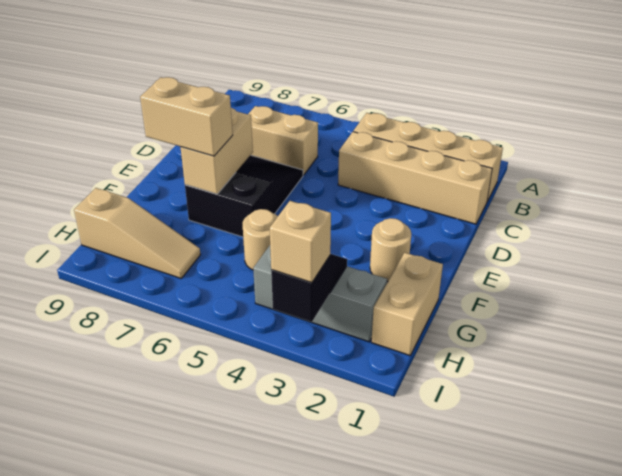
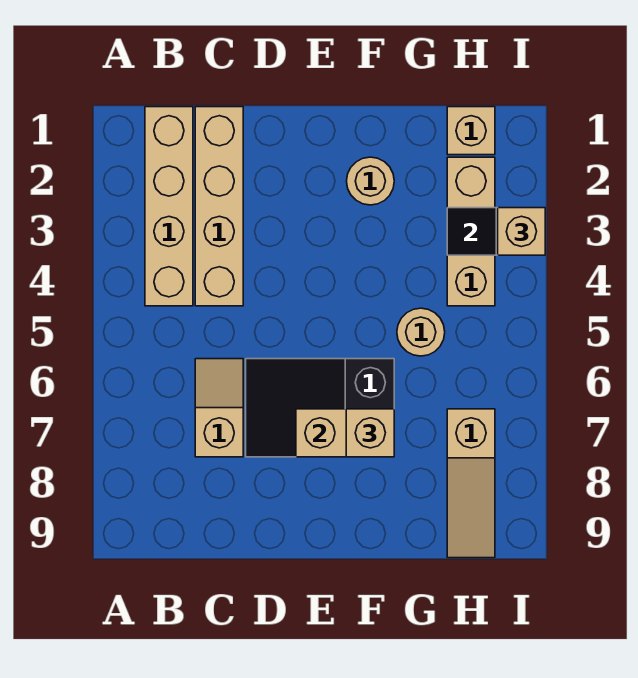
tan brick C6:C7 level 1 -> tan slope C6:C7 level 1 top 7
tan brick F7:F8 level 3 -> tan brick F7 level 3
tan brick G1:H1 level 1 -> tan brick H1 level 1
grey brick H2:H4 level 1 -> tan brick H2:H4 level 1
tan slope H7:H9 level 1 top 9 -> tan slope H7:H9 level 1 top 7

